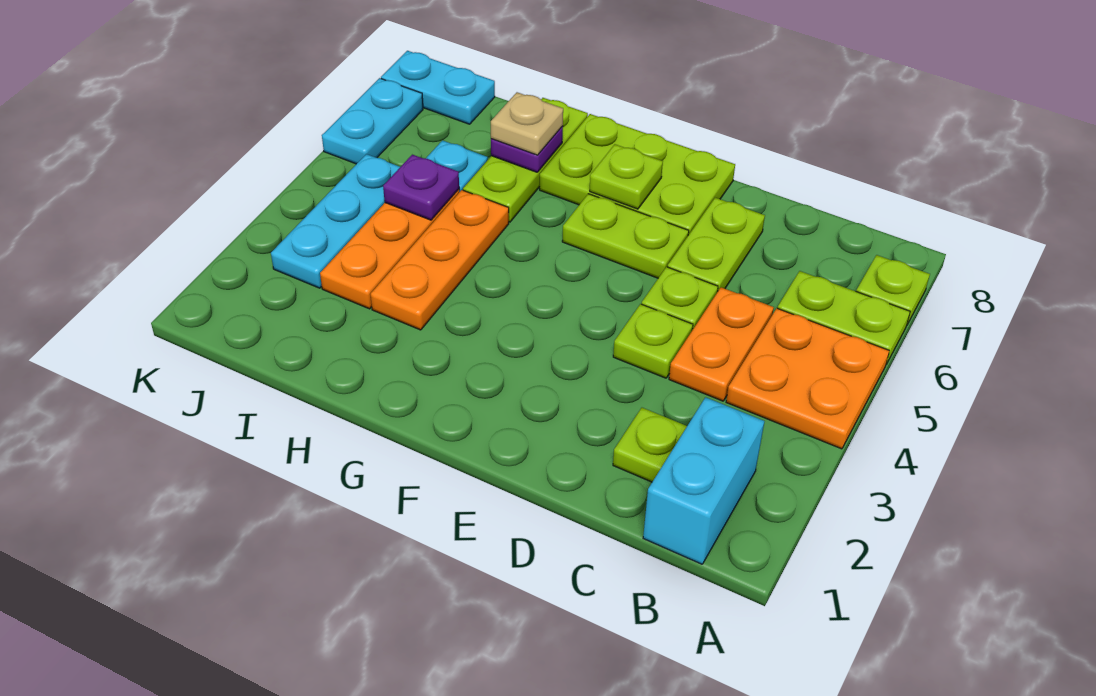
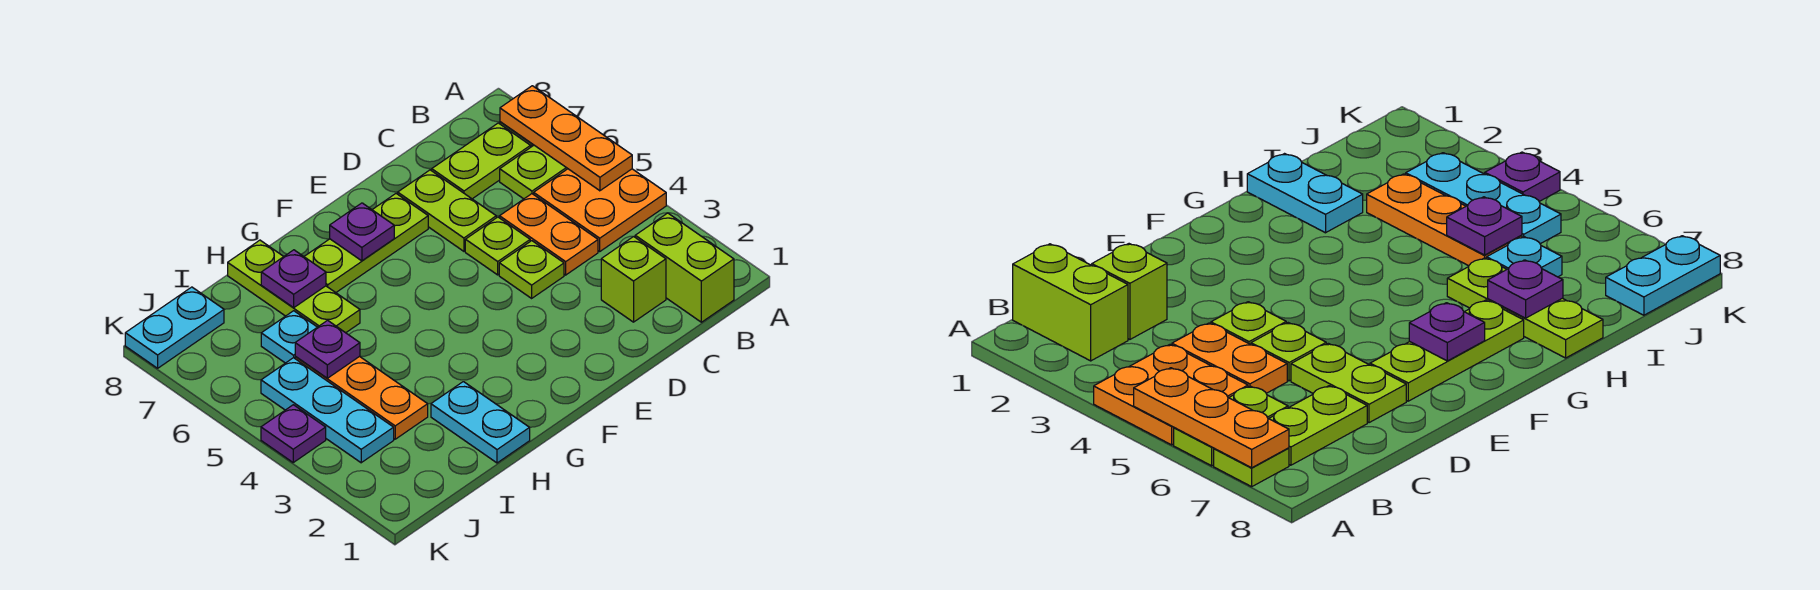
cyan brick B1:B2 level 1 -> lime brick B1:B2 level 1
lime plate C2 level 1 -> lime brick C2 level 1
lime plate E6:F6 level 1 -> lime plate B7:C7 level 1
lime plate E7:G8 level 1 -> lime plate E7:G7 level 1
lime plate F7 level 2 -> purple plate F7 level 2
orange plate H3:H5 level 1 -> orange plate A5:A7 level 2
tan plate H7 level 3 -> none
none -> purple plate K4 level 1
cyan plate K6:K7 level 1 -> cyan plate H1:H2 level 1

